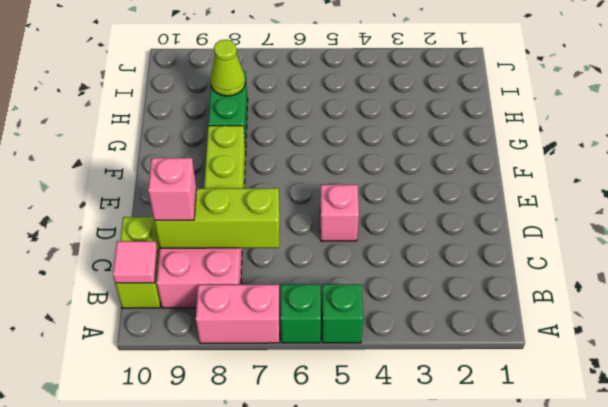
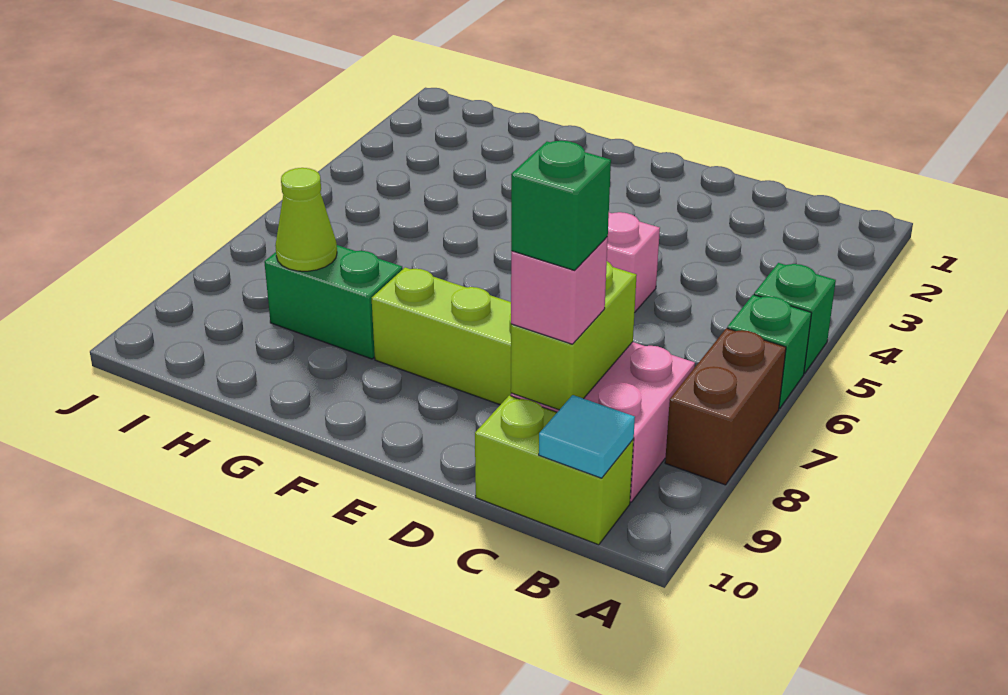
pink brick A7:A8 level 1 -> brown brick A7:A8 level 1
pink tile B10 level 2 -> cyan tile B10 level 2
lime brick C7:C9 level 2 -> lime brick C8:C9 level 2
none -> green brick C9 level 4

